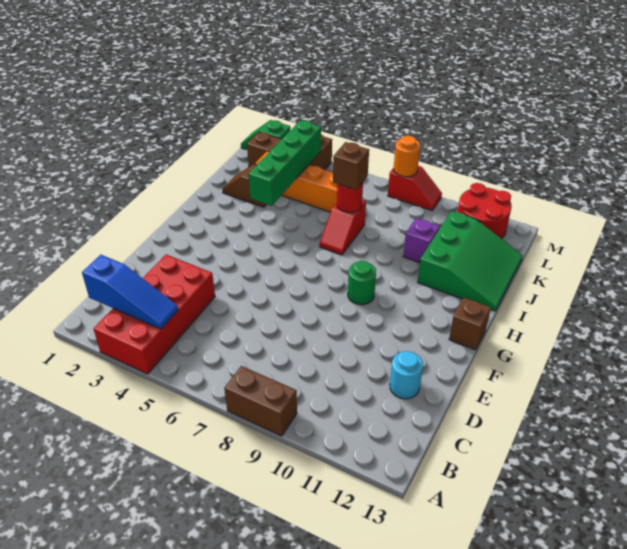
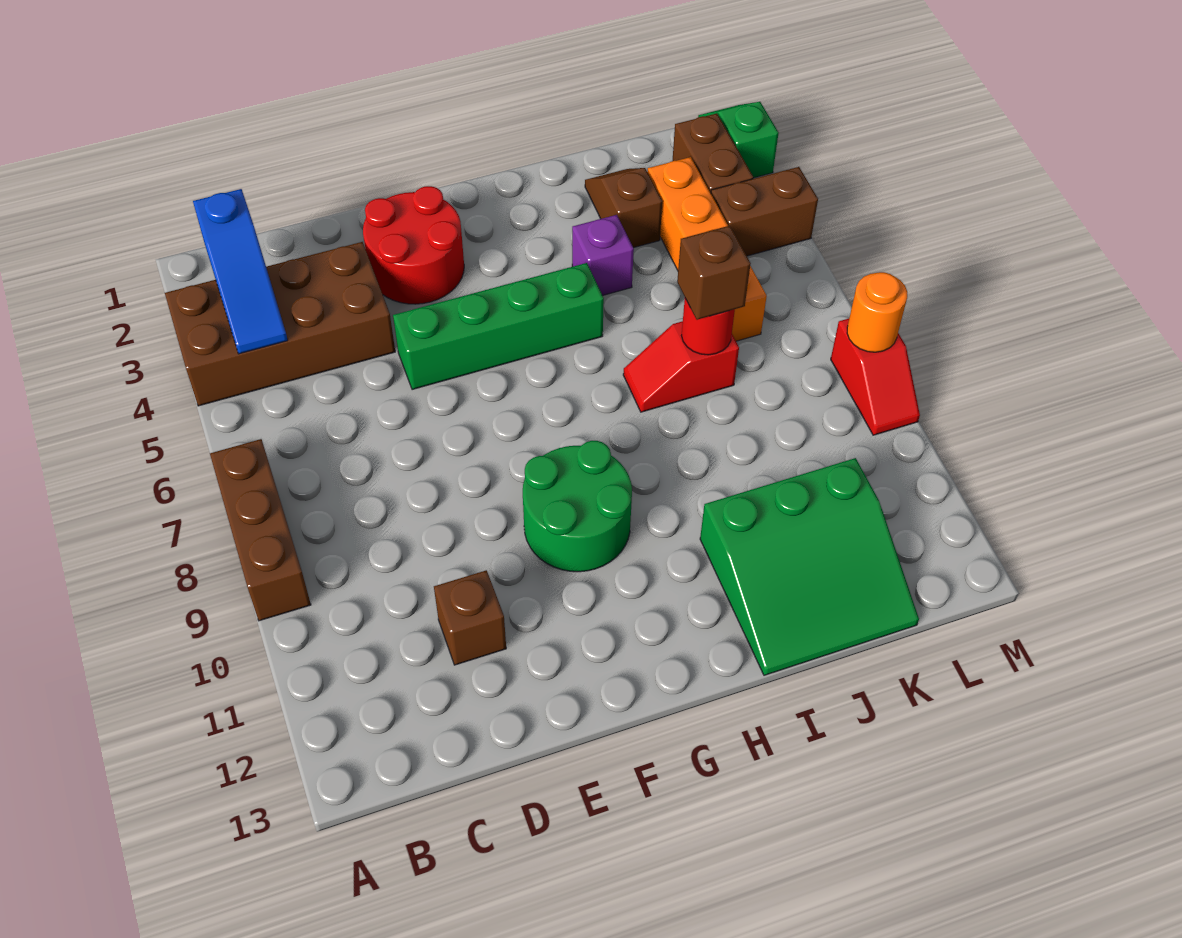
red brick A3:D4 level 1 -> brown brick A3:D4 level 1
brown brick A8:A9 level 1 -> brown brick A7:A9 level 1
cyan round brick D12 level 1 -> none
green round brick G9 level 1 -> green round brick F9:G10 level 1
brown brick G13 level 1 -> brown brick D11 level 1
green brick I4:L4 level 2 -> green brick E5:H5 level 1
purple brick J10 level 1 -> purple brick I4 level 1
red round brick L11:M12 level 1 -> red round brick E2:F3 level 1

